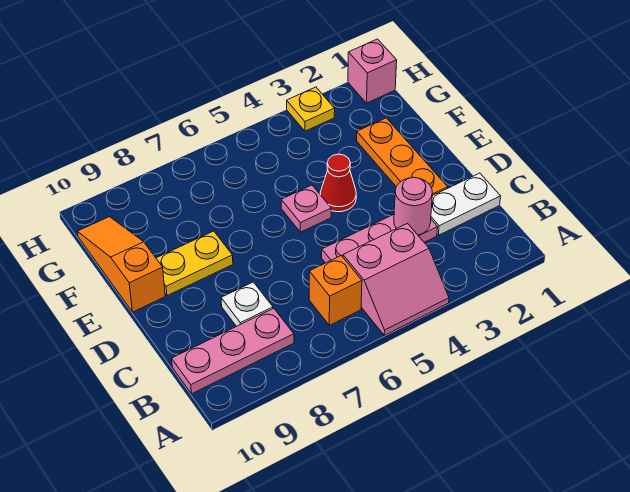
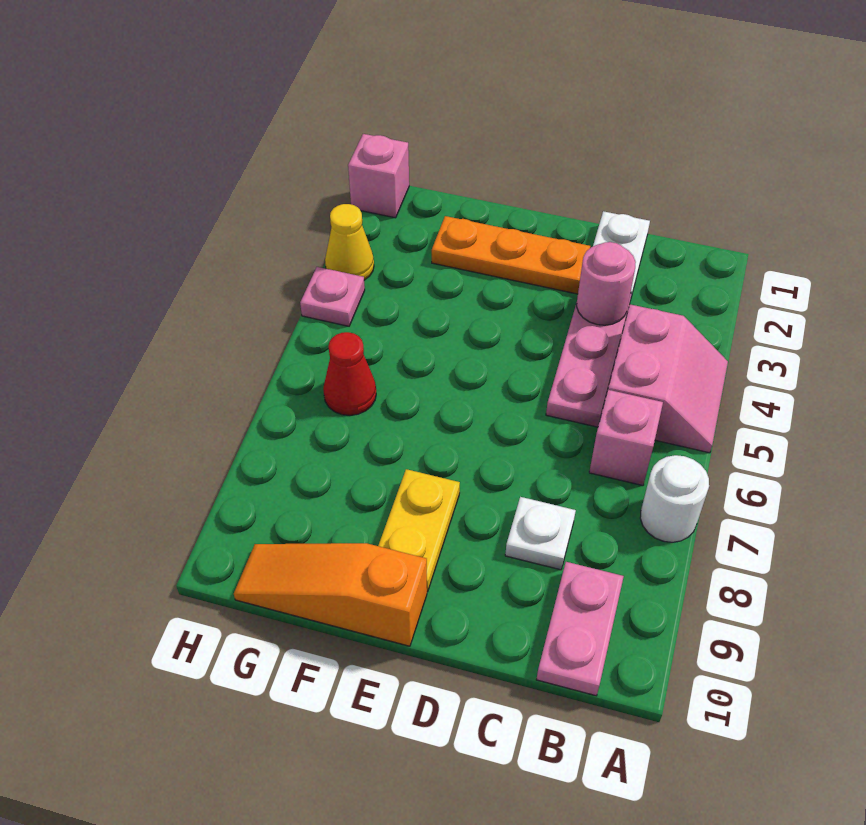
none -> white round brick A7 level 1
orange brick B6 level 1 -> pink brick B6 level 1
pink plate B8:B10 level 1 -> pink plate B9:B10 level 1
red cone E4 level 1 -> red cone G6 level 1
pink plate E5 level 1 -> pink plate H4 level 1
yellow plate H3 level 1 -> yellow cone H3 level 1

